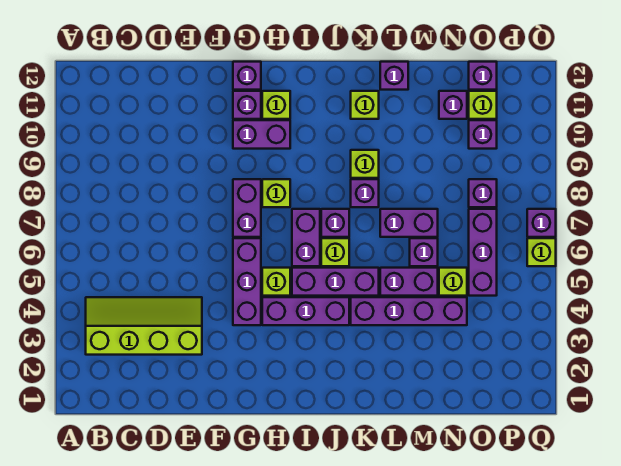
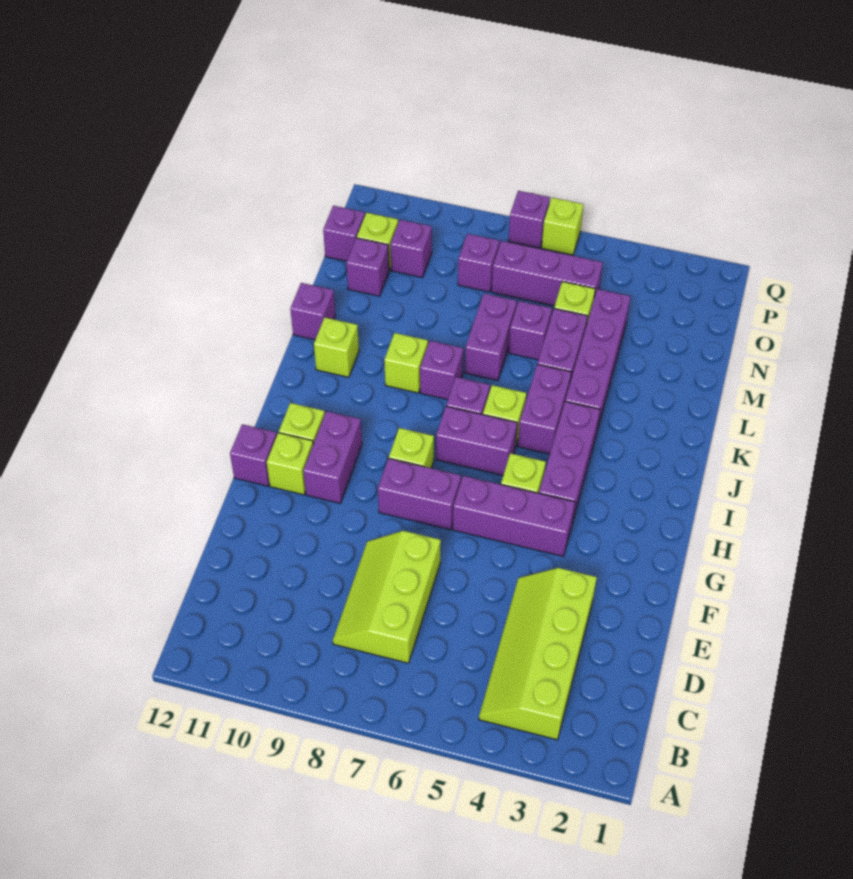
none -> lime slope C7:E8 level 1 top 7
purple brick G11 level 1 -> lime brick G11 level 1
purple brick I5:K5 level 1 -> purple brick J5:K5 level 1

